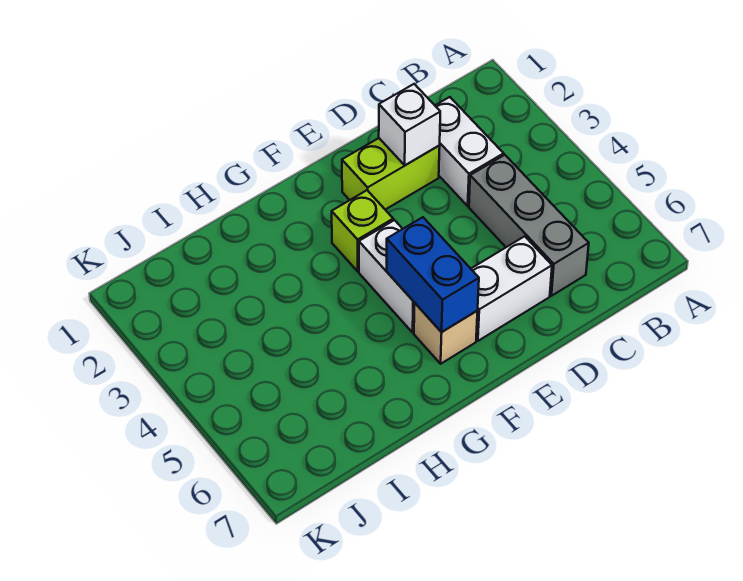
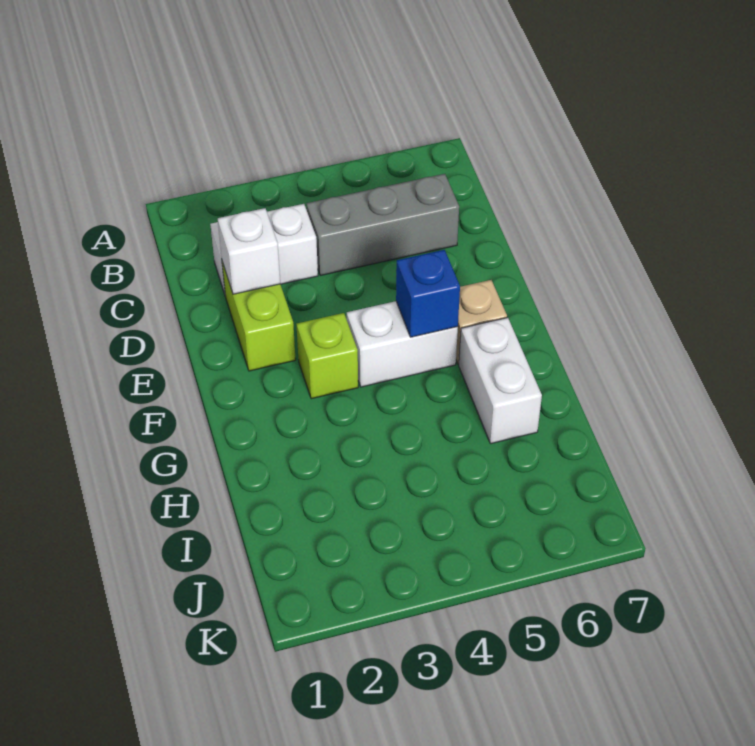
white brick D6:E6 level 1 -> white brick G6:H6 level 1
blue brick F5:F6 level 2 -> blue brick F5 level 2

